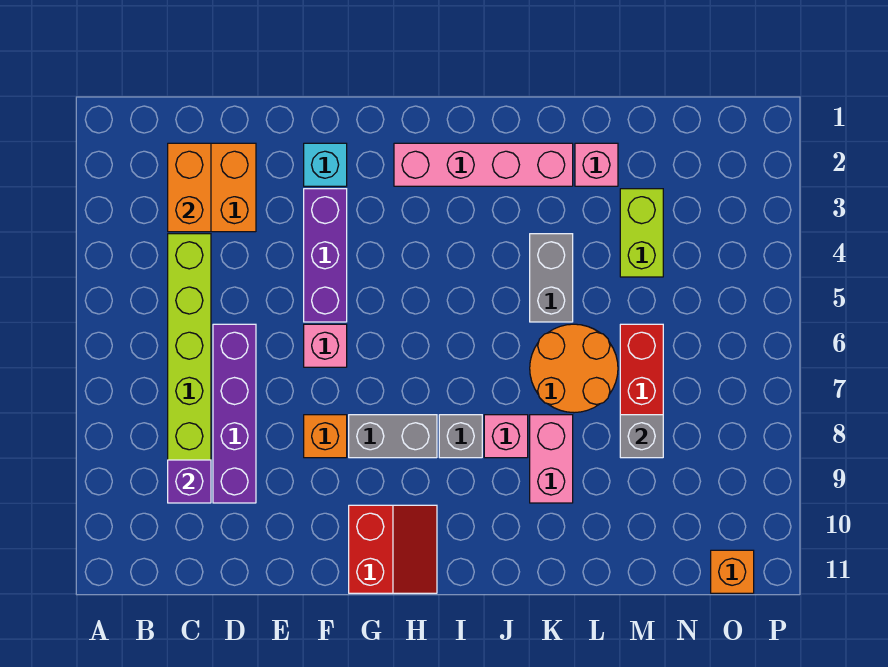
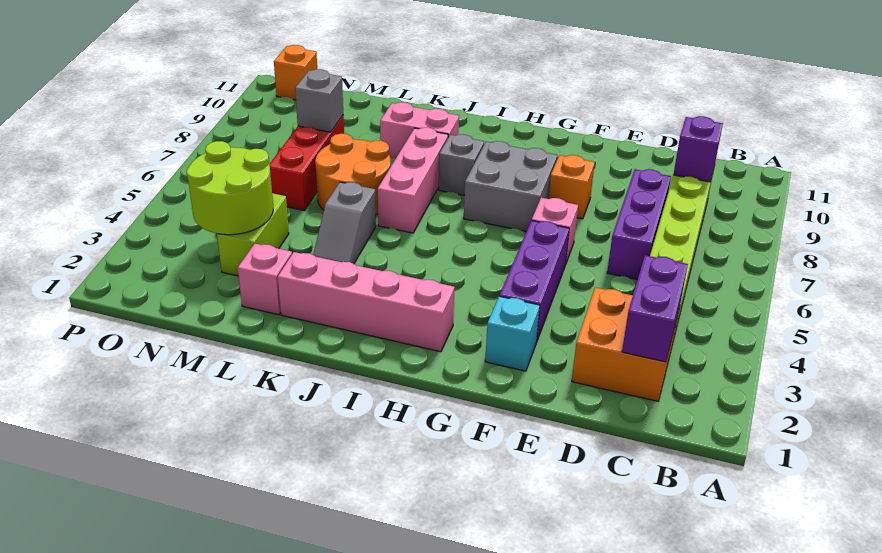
orange brick C2:C3 level 2 -> purple brick C2:C3 level 2
purple brick D6:D9 level 1 -> purple brick D6:D8 level 1
grey brick G8:H8 level 1 -> grey brick G7:H8 level 1
red slope G10:H11 level 1 top G -> none
pink brick J8 level 1 -> pink brick J6:J8 level 1
grey brick K4:K5 level 1 -> grey slope K4:K5 level 1 top 5
pink brick K8:K9 level 1 -> pink brick J9:K9 level 1
none -> lime round brick M3:N4 level 2

